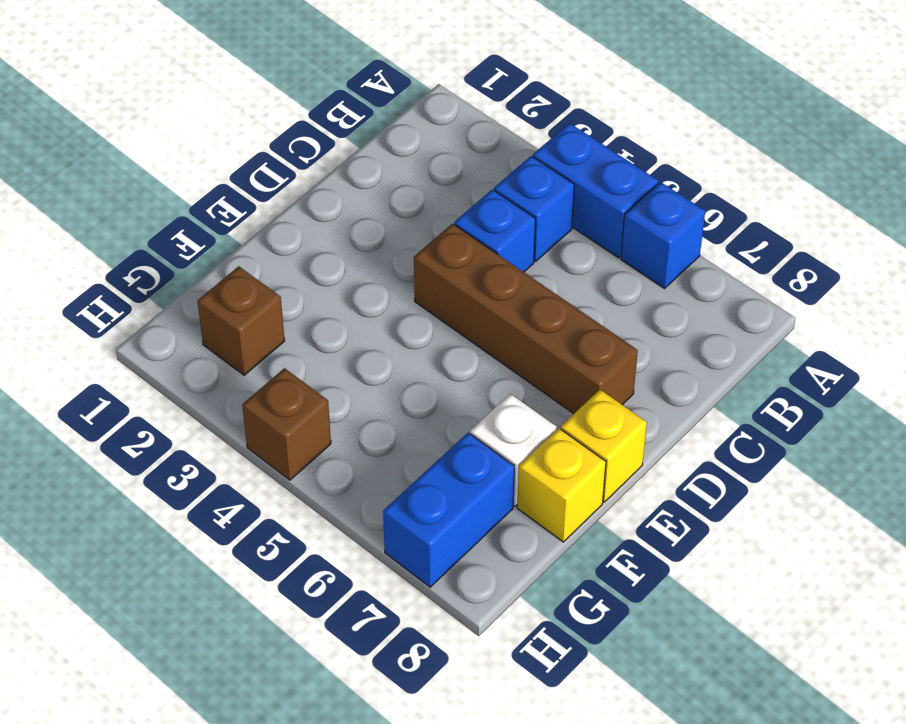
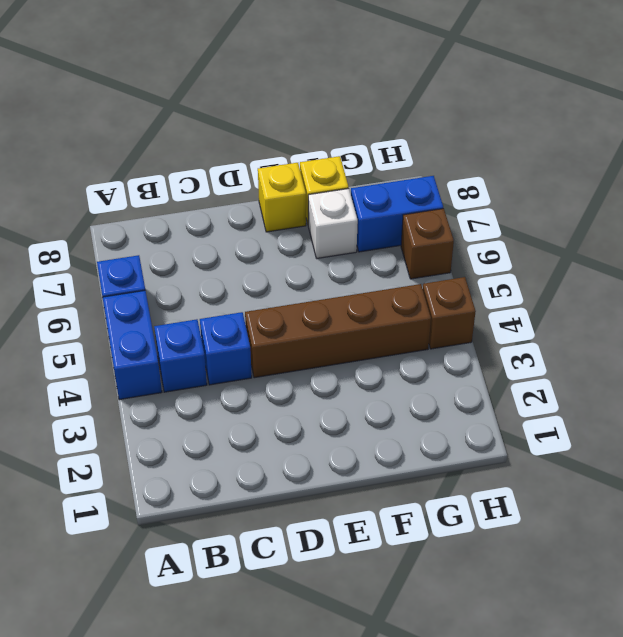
brown brick D4:D7 level 1 -> brown brick D4:G4 level 1
brown brick G2 level 1 -> brown brick H6 level 1

